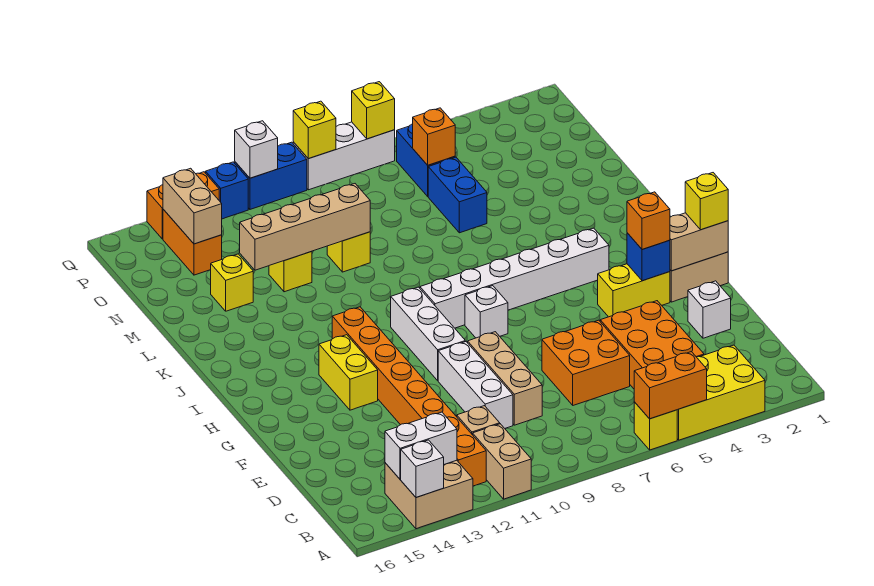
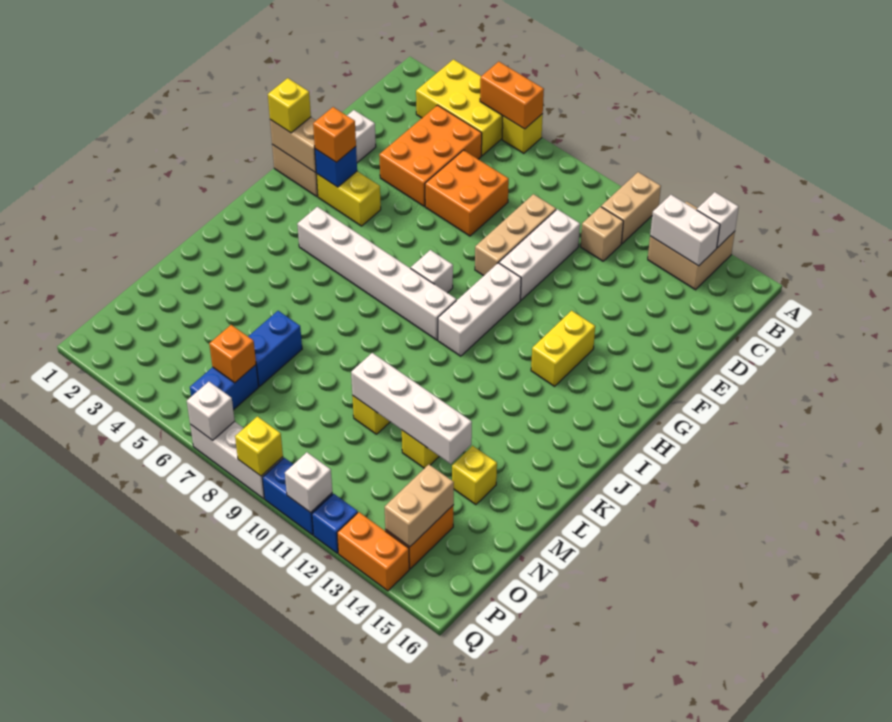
orange brick B12:I12 level 1 -> none
tan brick M10:M13 level 2 -> white brick M10:M13 level 2
yellow brick Q7 level 2 -> white brick Q7 level 2

